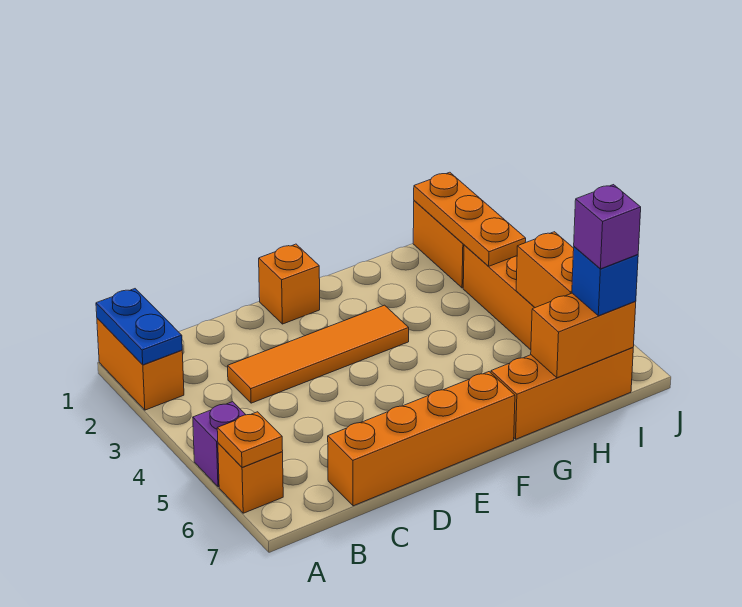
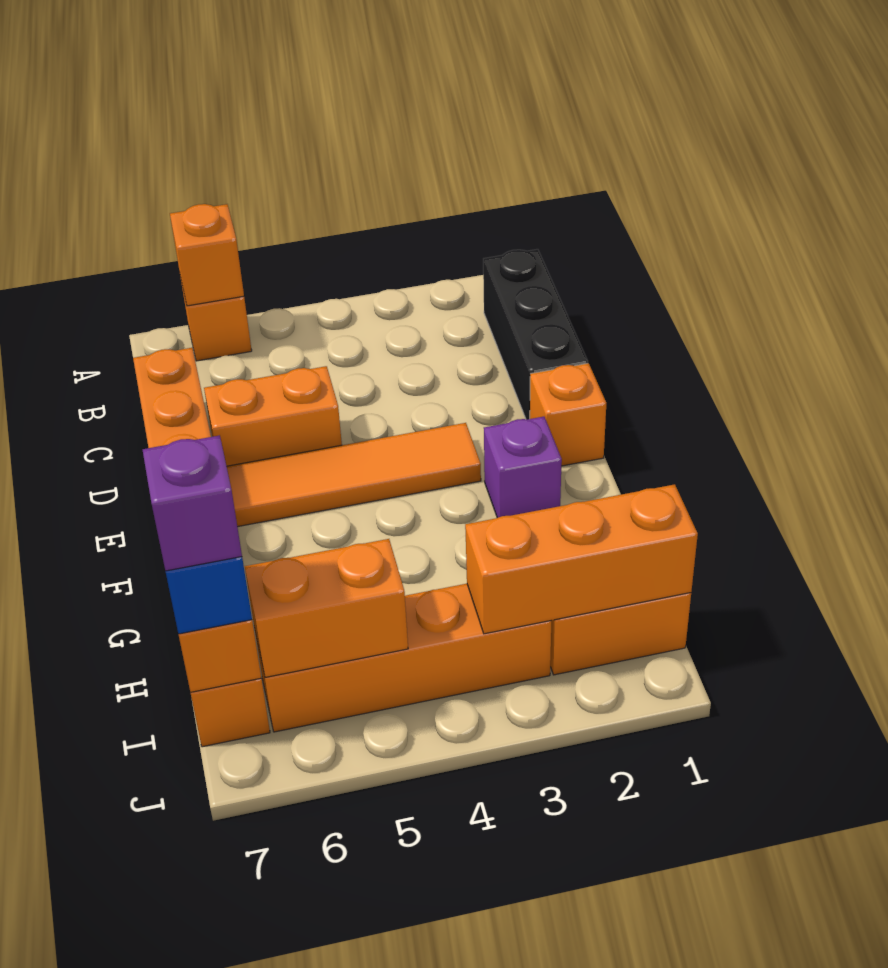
orange brick A1:A2 level 1 -> orange brick D5:D6 level 1
blue plate A1:A2 level 2 -> none
purple brick A5 level 1 -> purple brick F2 level 1
orange plate A6 level 2 -> orange brick A6 level 2
none -> black brick B1:D1 level 1
orange tile C3:F3 level 1 -> orange tile E3:E6 level 1
orange plate I1:I3 level 2 -> orange brick I1:I3 level 2

